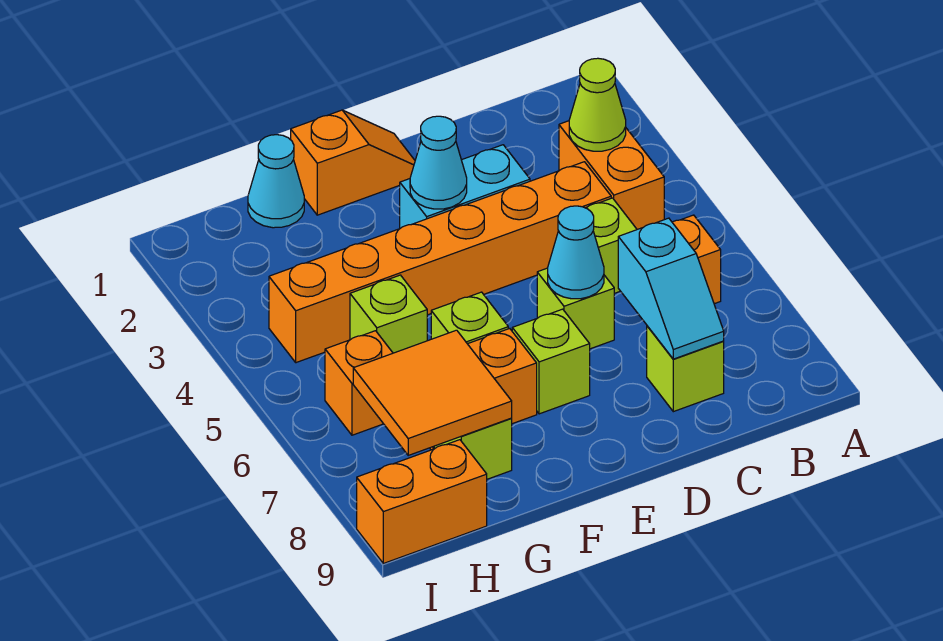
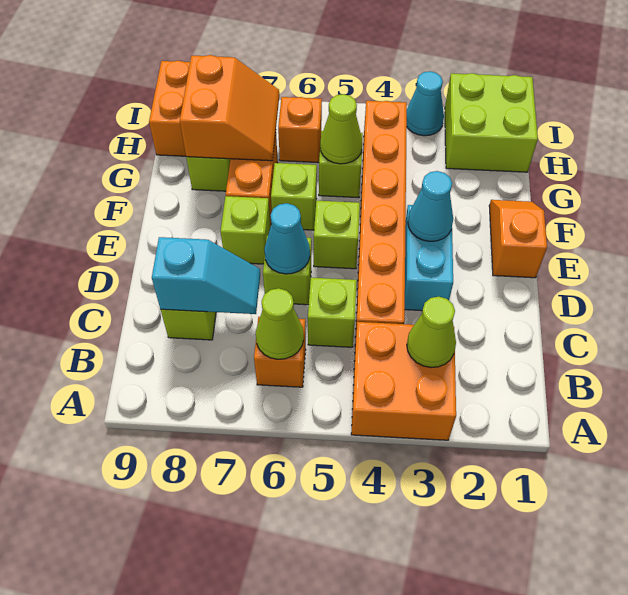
orange brick B3:B4 level 1 -> orange brick A3:B4 level 1
none -> lime cone B6 level 2
cyan slope C7:C8 level 2 top 7 -> cyan slope C7:C8 level 2 top 8
orange slope E1:F1 level 1 top F -> orange slope E1:F1 level 1 top E
none -> lime brick E5 level 1
cyan cone G1 level 1 -> cyan cone I3 level 1
none -> lime cone G5 level 2
orange tile G7:H8 level 2 -> orange slope G7:H8 level 2 top 8
none -> lime brick H1:I2 level 1

